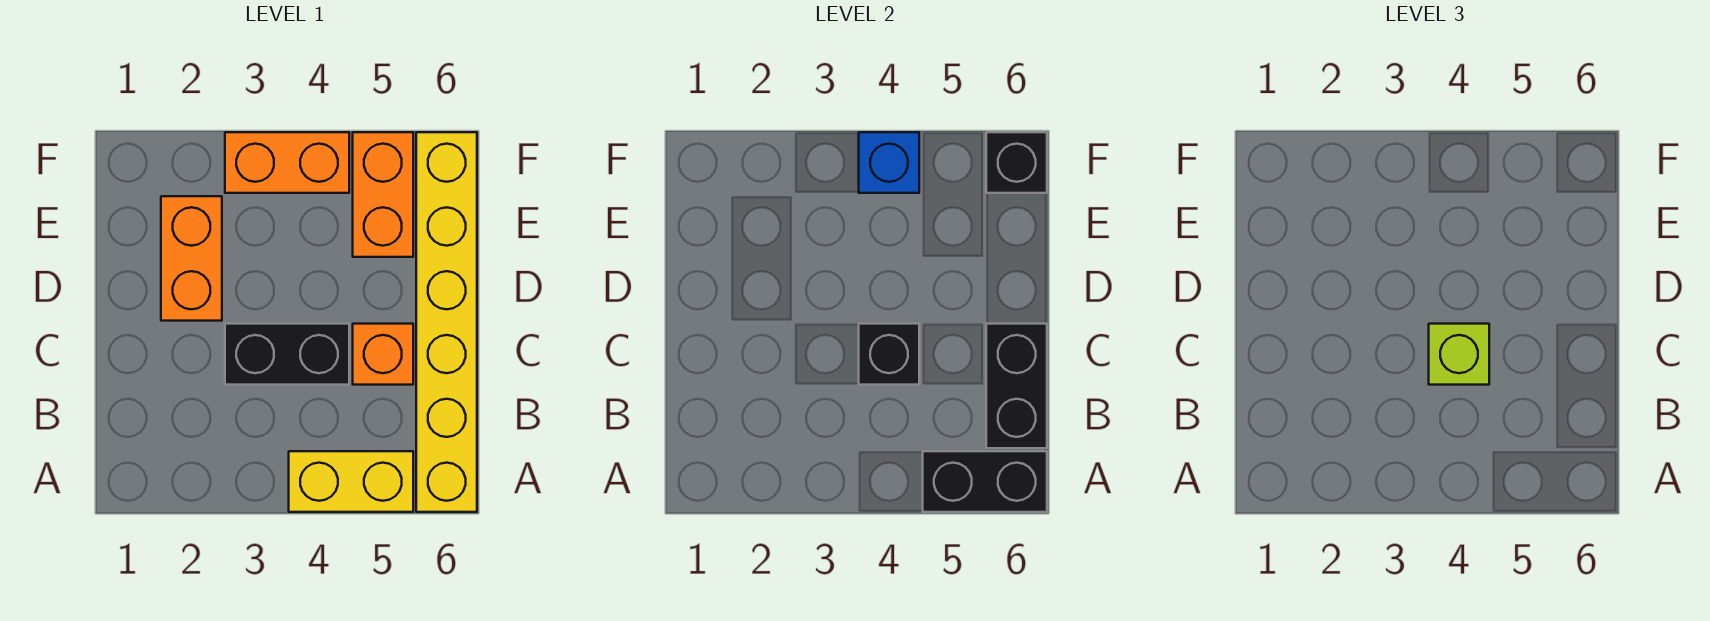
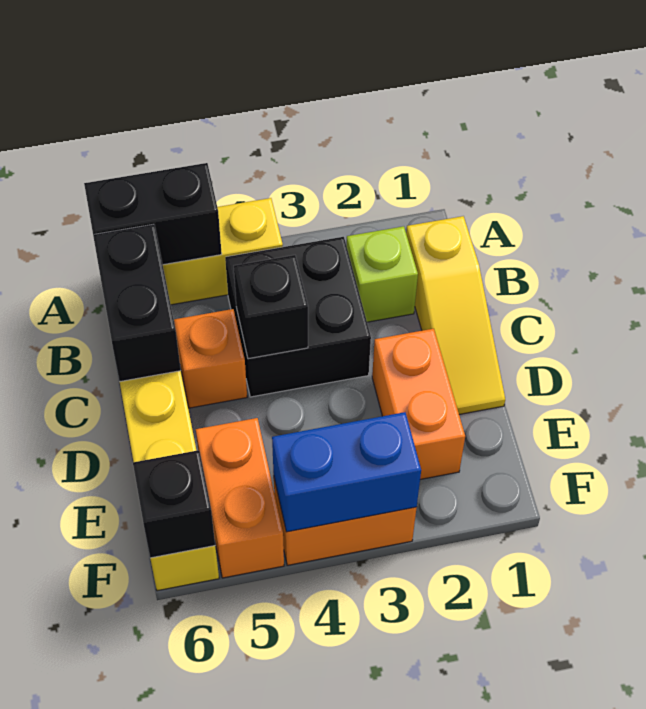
none -> yellow slope B1:D1 level 1 top B
black brick C3:C4 level 1 -> black brick B3:C4 level 1
lime brick C4 level 3 -> lime brick B2 level 1
blue brick F4 level 2 -> blue brick F3:F4 level 2

